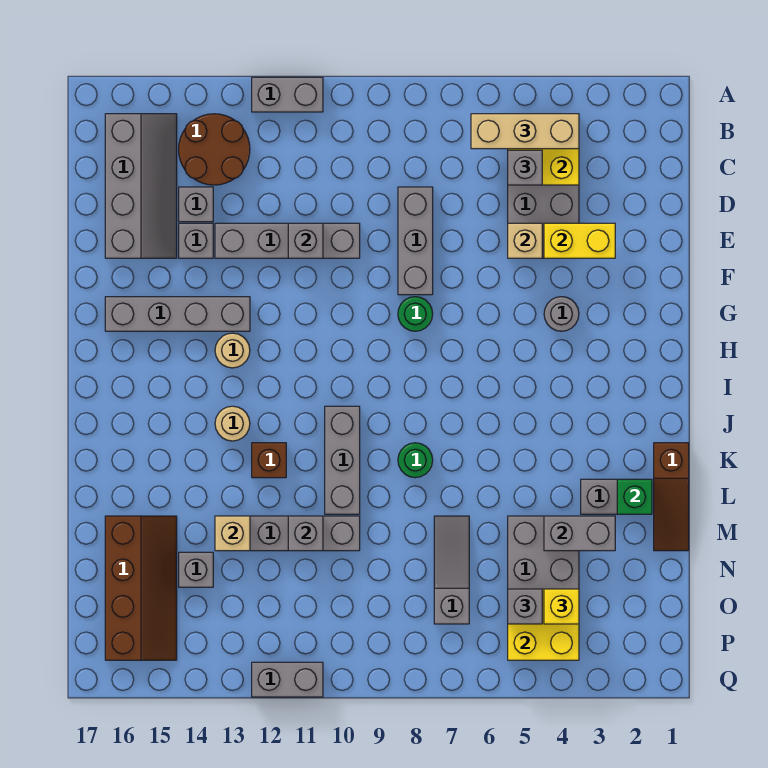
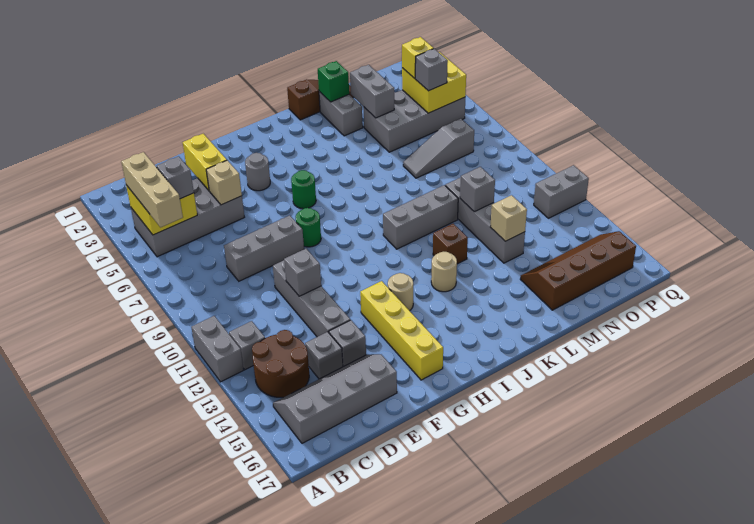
grey brick G13:G16 level 1 -> yellow brick G13:G16 level 1
green round brick K8 level 1 -> green round brick H6 level 1
grey brick N14 level 1 -> grey brick B12 level 1
grey brick Q11:Q12 level 1 -> grey brick P12:Q12 level 1

